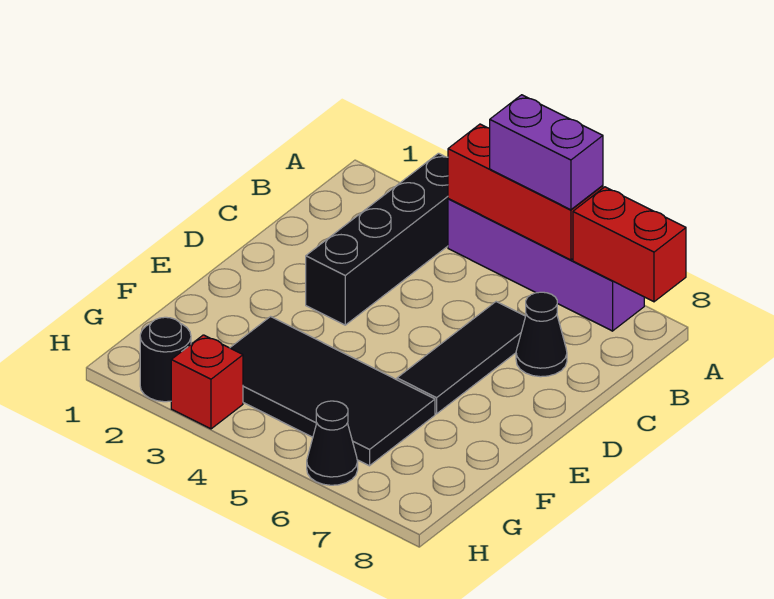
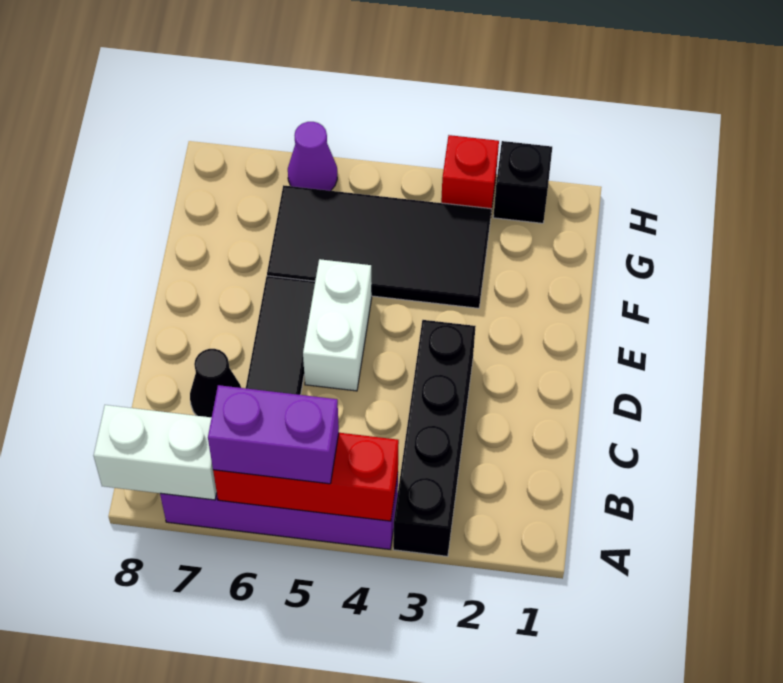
red brick A7:A8 level 2 -> white brick A7:A8 level 2
none -> white brick D5:E5 level 1
black round brick H2 level 1 -> black brick H2 level 1
black cone H6 level 1 -> purple cone H6 level 1

